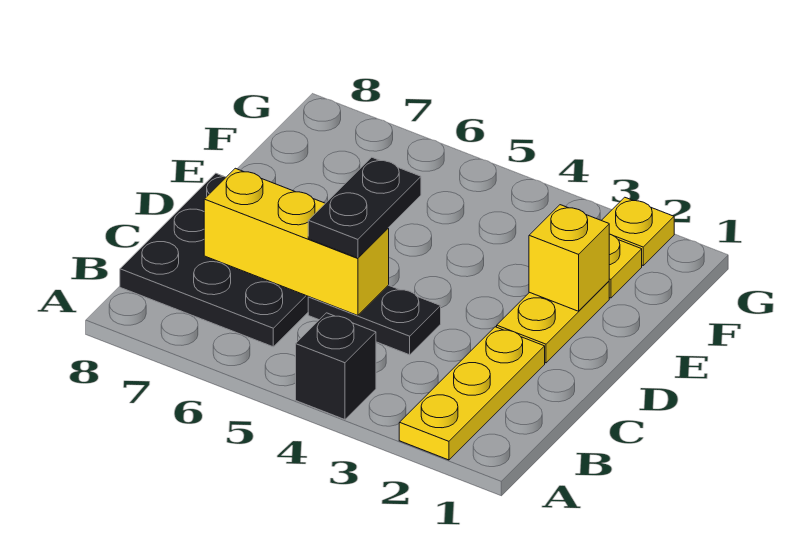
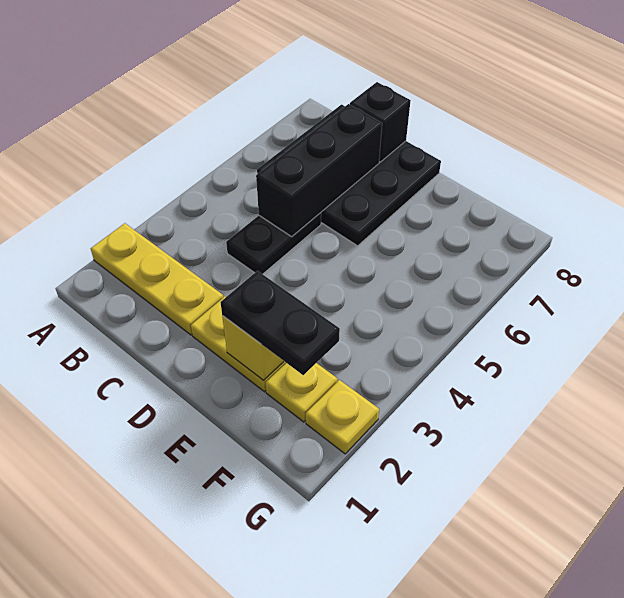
black brick A4 level 1 -> black brick C8 level 2
yellow brick C5:C7 level 2 -> black brick C5:C7 level 2
black plate C5:D5 level 3 -> black plate E2:F2 level 3

